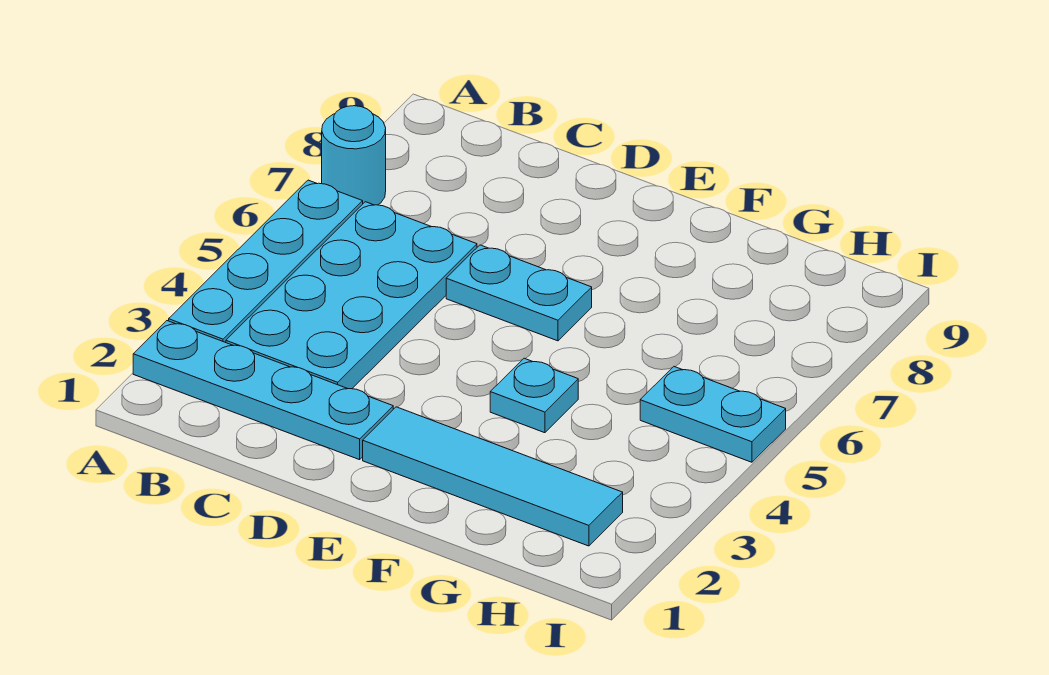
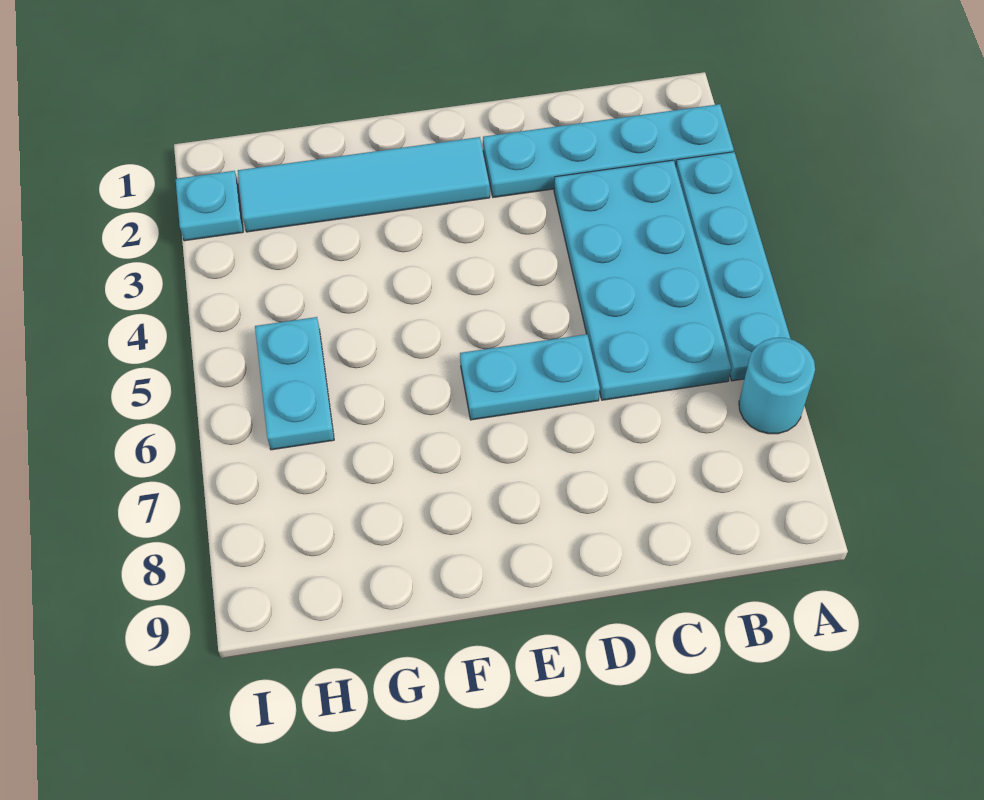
cyan plate F4 level 1 -> cyan plate I2 level 1
cyan plate H5:I5 level 1 -> cyan plate H5:H6 level 1

